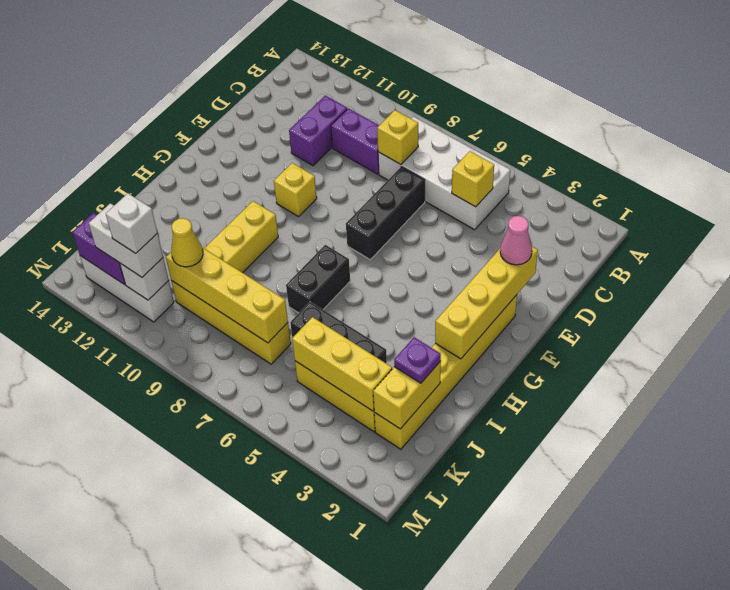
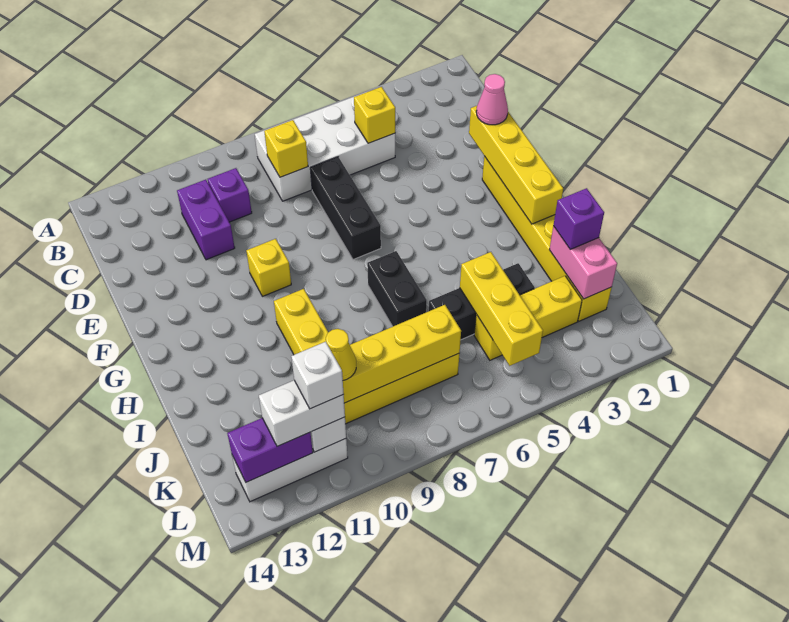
purple brick C9:C10 level 1 -> purple brick C10 level 1
yellow brick J2:K2 level 2 -> pink brick J2:K2 level 2
purple plate J2 level 3 -> purple brick J2 level 3
yellow brick K3:K5 level 2 -> yellow brick J5:L5 level 2

